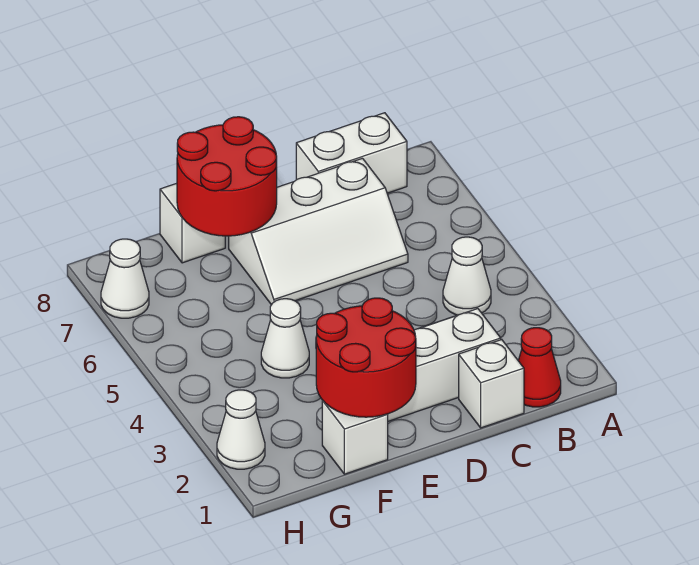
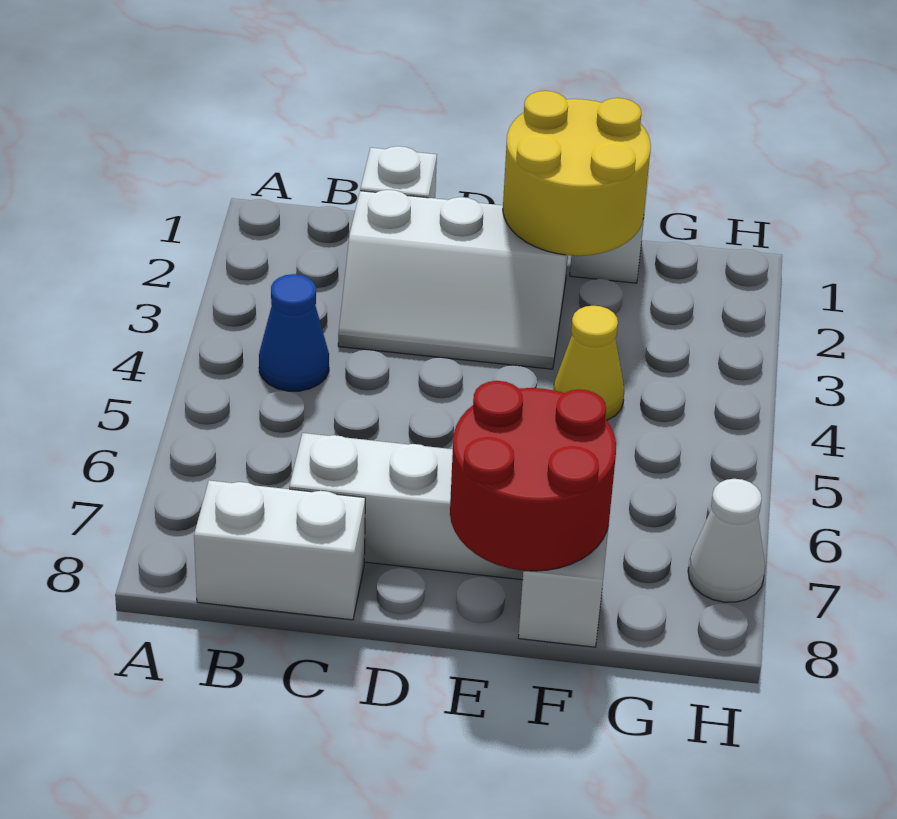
red cone B1 level 1 -> none
white cone B4 level 1 -> blue cone B4 level 1
red round brick E1:F2 level 2 -> yellow round brick E1:F2 level 2
white cone F4 level 1 -> yellow cone F4 level 1
white cone H2 level 1 -> none

